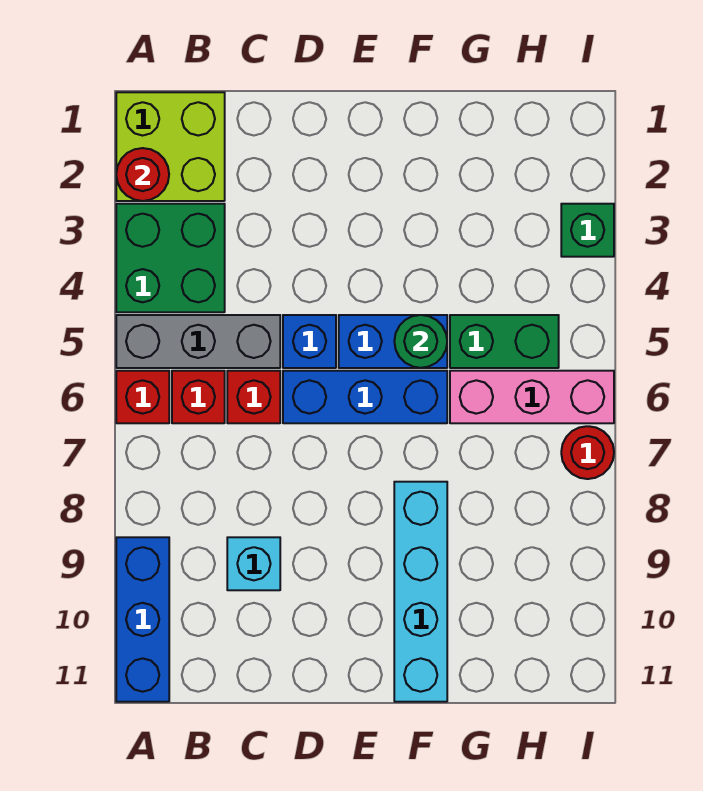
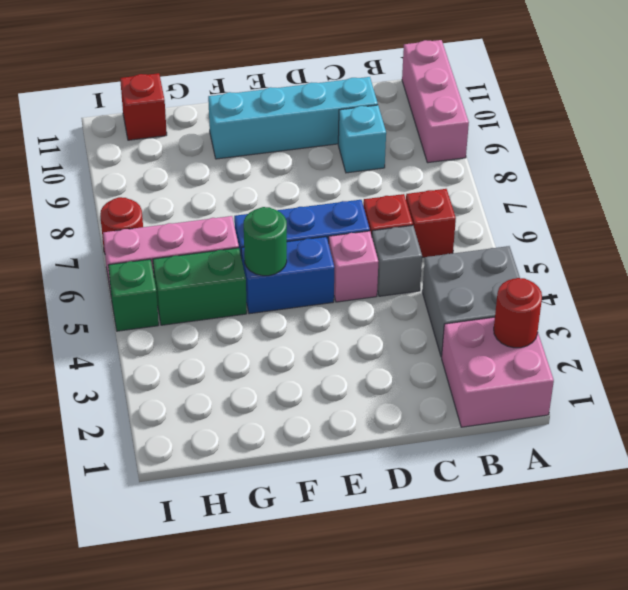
lime brick A1:B2 level 1 -> pink brick A1:B2 level 1
green brick A3:B4 level 1 -> grey brick A3:B4 level 1
grey brick A5:C5 level 1 -> grey brick C5 level 1
red brick A6 level 1 -> red brick H11 level 1
blue brick A9:A11 level 1 -> pink brick A9:A11 level 1
blue brick D5 level 1 -> pink brick D5 level 1
cyan brick F8:F11 level 1 -> cyan brick C10:F10 level 1
green brick I3 level 1 -> green brick I5 level 1

